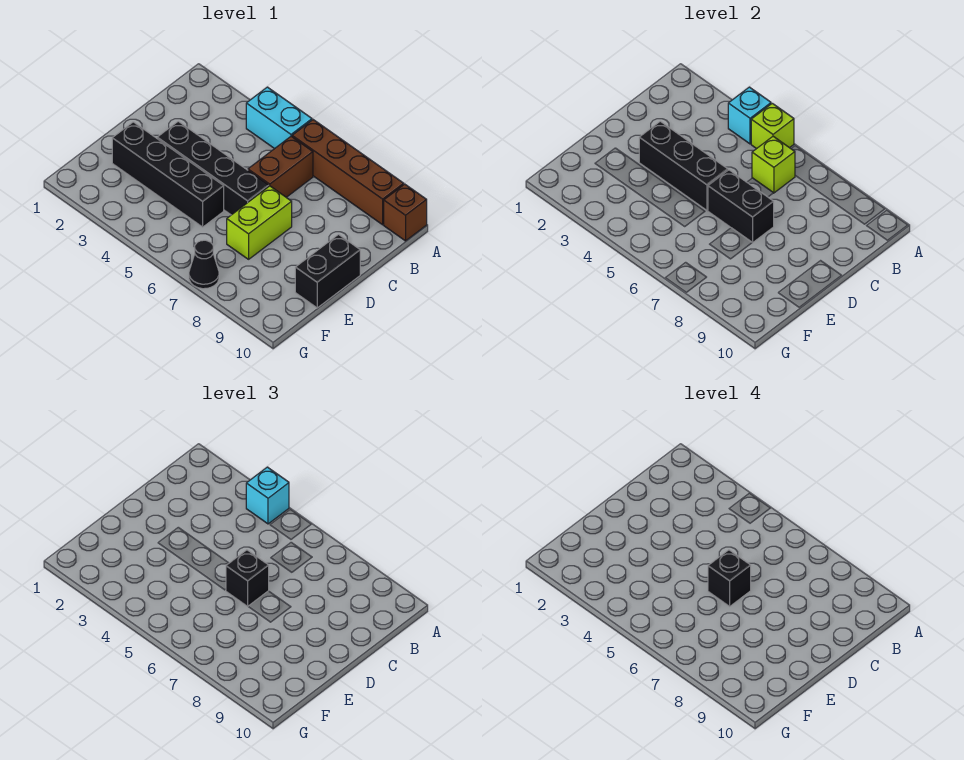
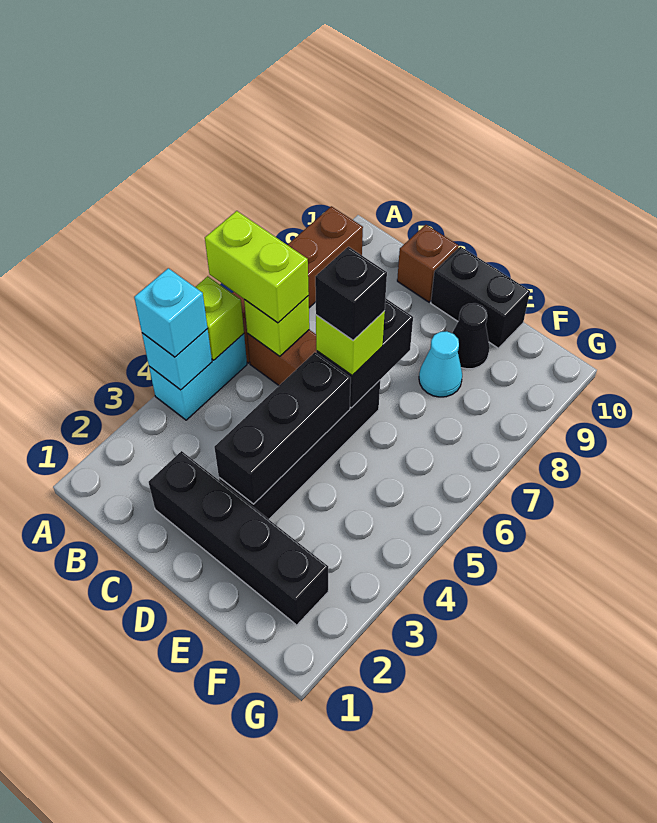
brown brick A10 level 1 -> brown brick C10 level 1
black brick D6 level 3 -> lime brick D6 level 3
lime brick D7:E7 level 1 -> lime brick A6:B6 level 3
black brick E2:E5 level 1 -> black brick C2:F2 level 1
none -> cyan cone E8 level 1
black cone G7 level 1 -> black cone E9 level 1

